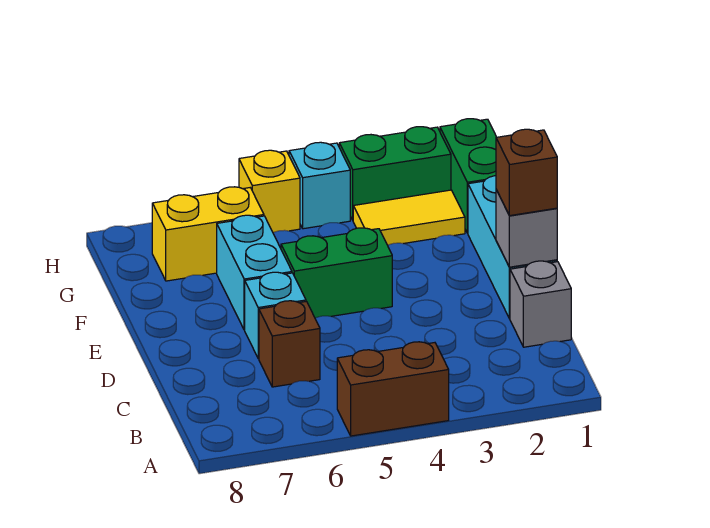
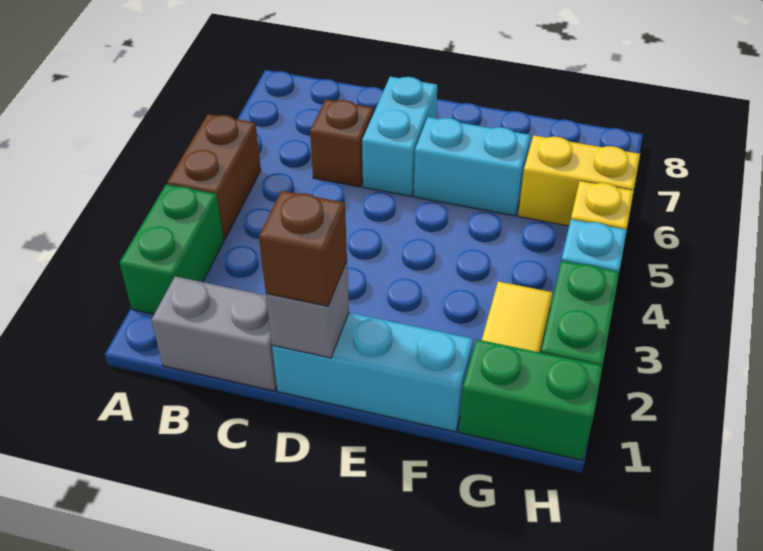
grey brick C1 level 1 -> grey brick B1:C1 level 1
cyan brick D6 level 1 -> cyan brick D6:D7 level 1
green brick E4:E5 level 1 -> green brick A2:A3 level 1
yellow brick G6:G7 level 1 -> yellow brick G6:H6 level 1

